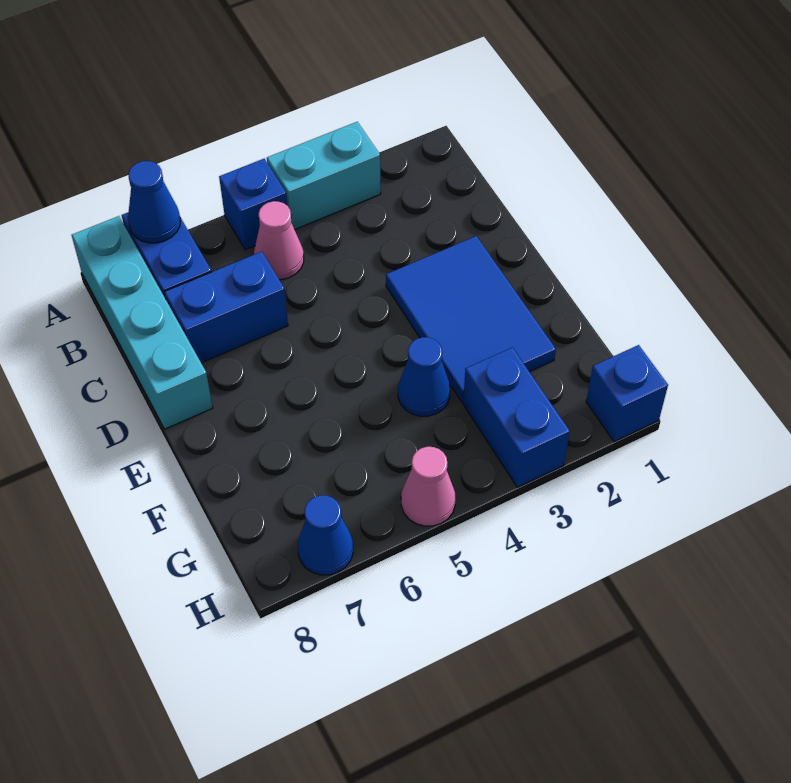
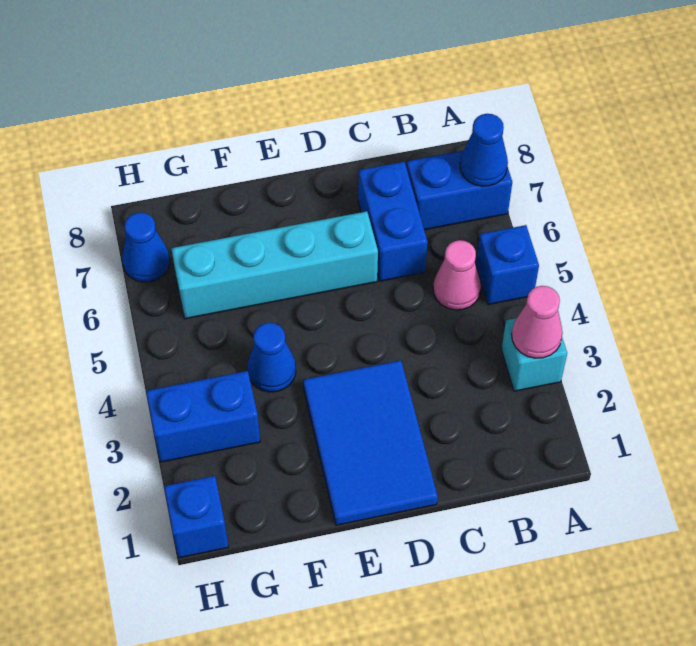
cyan brick A3:A4 level 1 -> cyan brick A3 level 1
cyan brick A8:D8 level 1 -> cyan brick D6:G6 level 1
blue tile D2:F3 level 1 -> blue tile D1:E3 level 1
pink cone H5 level 1 -> pink cone A3 level 2

